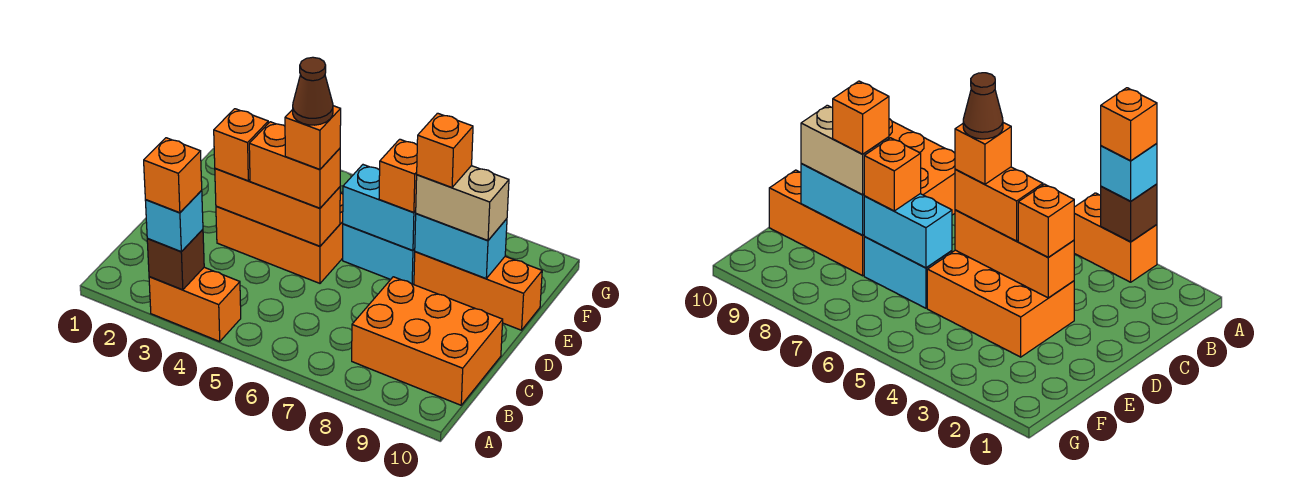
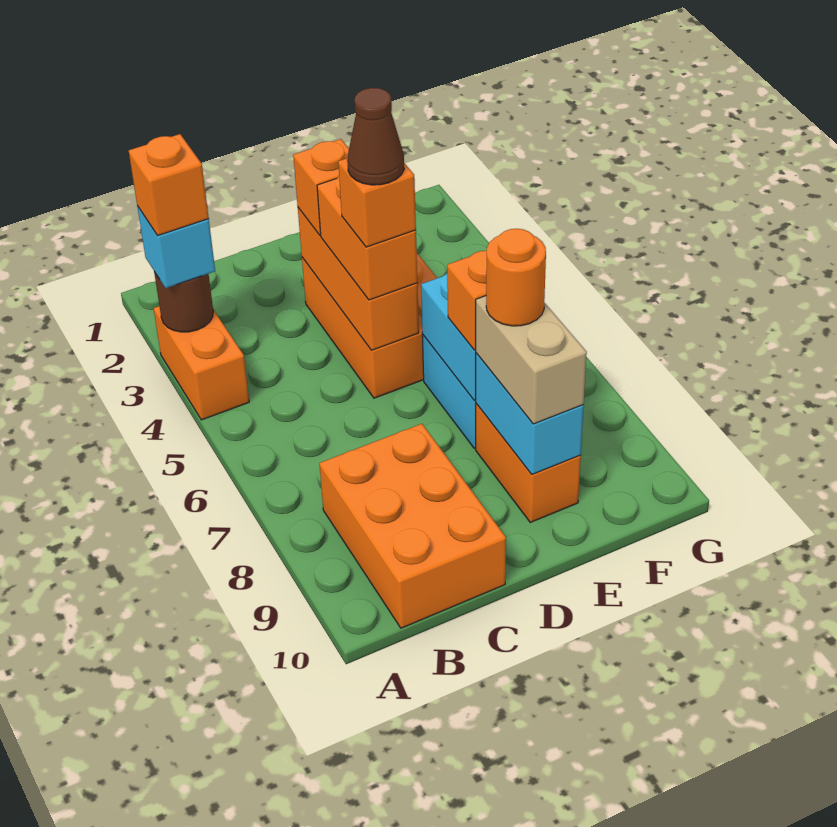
brown brick A3 level 2 -> brown round brick A3 level 2
orange brick E8:E10 level 1 -> orange brick E8:E9 level 1
orange brick E8 level 4 -> orange round brick E8 level 4

